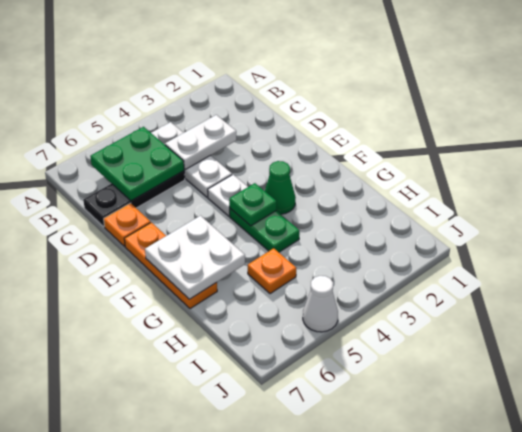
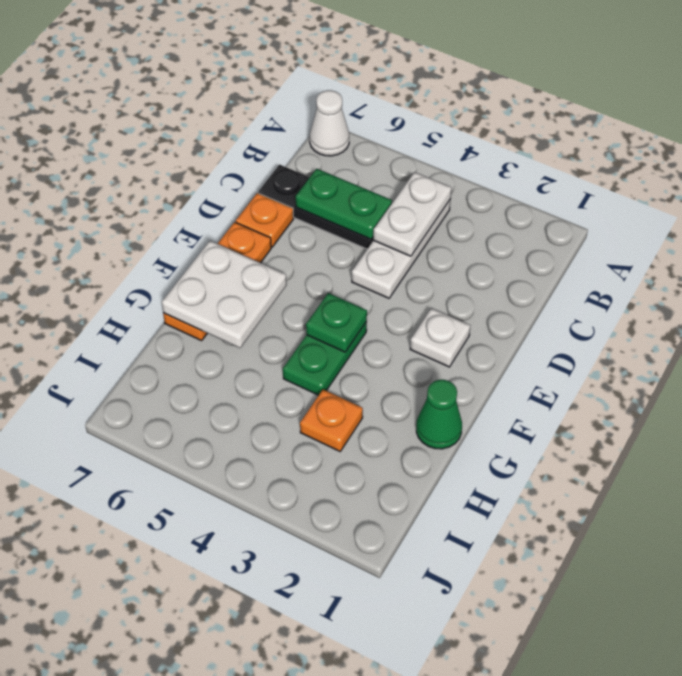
green plate B5:C6 level 2 -> green plate C5:C6 level 2
white plate C3:C4 level 2 -> white plate B4:C4 level 2
white plate E4 level 1 -> white plate E2 level 1
green cone F3 level 1 -> green cone G1 level 1
orange plate H5 level 1 -> orange plate H3 level 1
white cone J5 level 1 -> white cone A7 level 1

